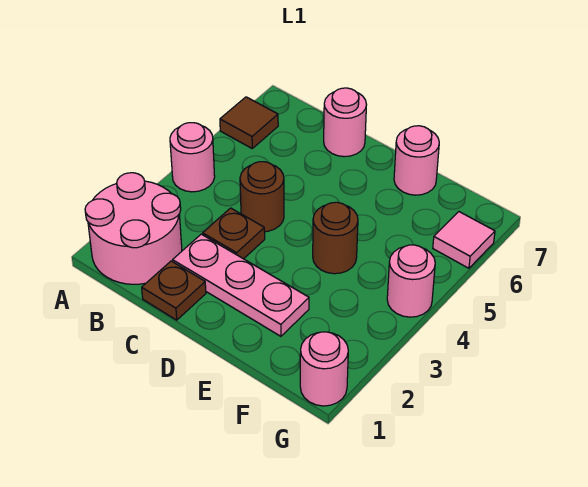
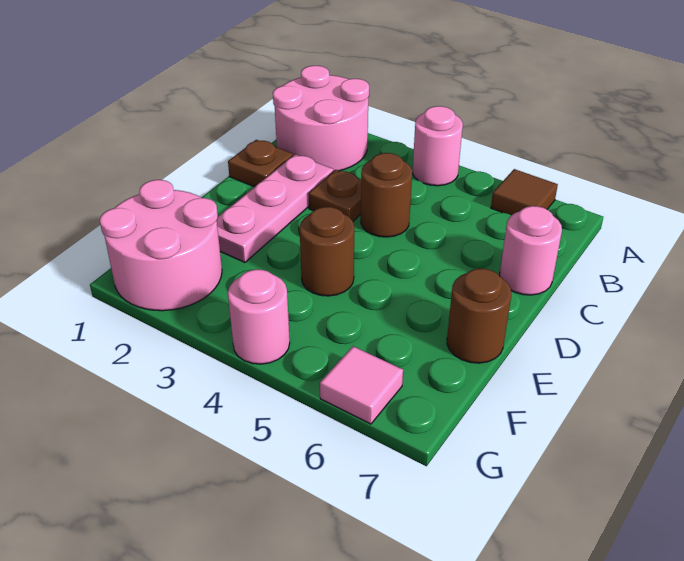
pink round brick E7 level 1 -> brown round brick E7 level 1
pink round brick G1 level 1 -> pink round brick F1:G2 level 1

